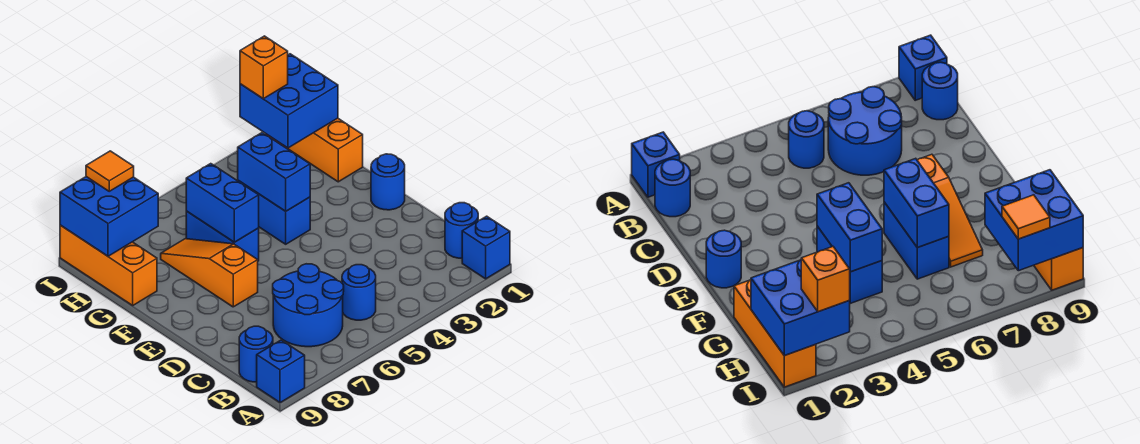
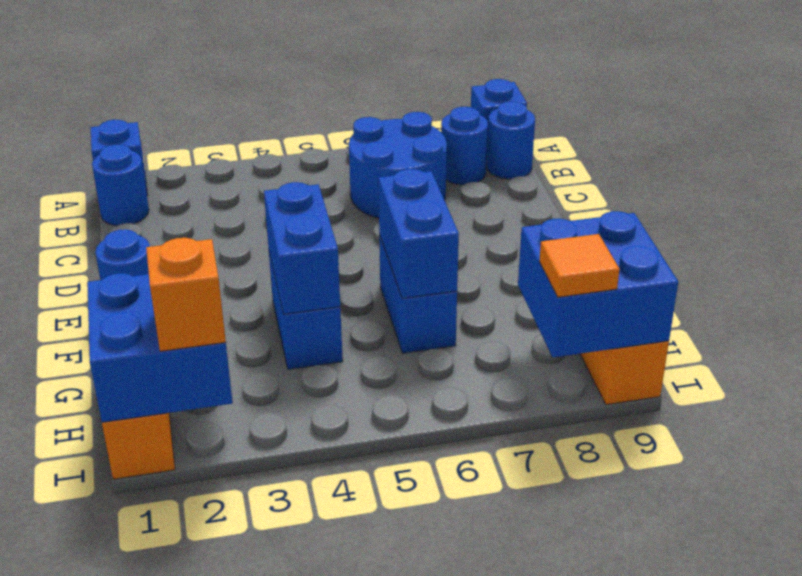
blue round brick B5 level 1 -> blue round brick B8 level 1
orange slope E7:G7 level 1 top E -> none

